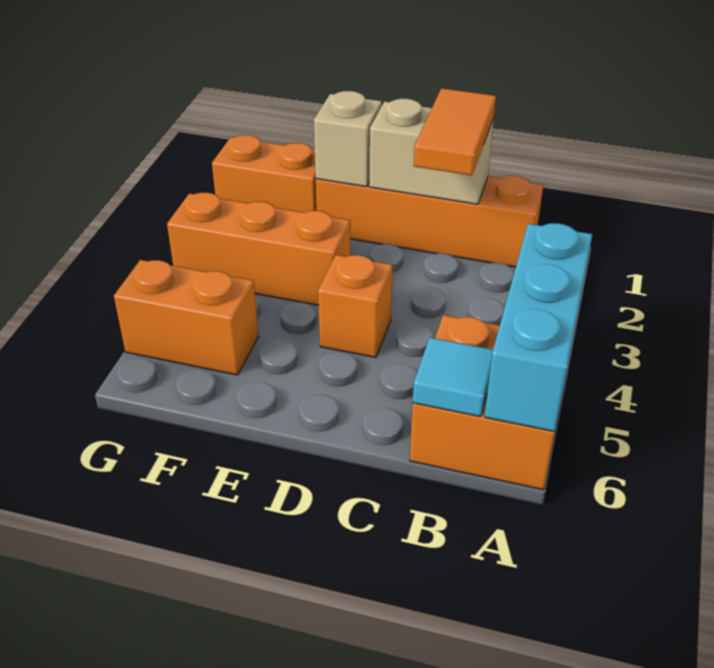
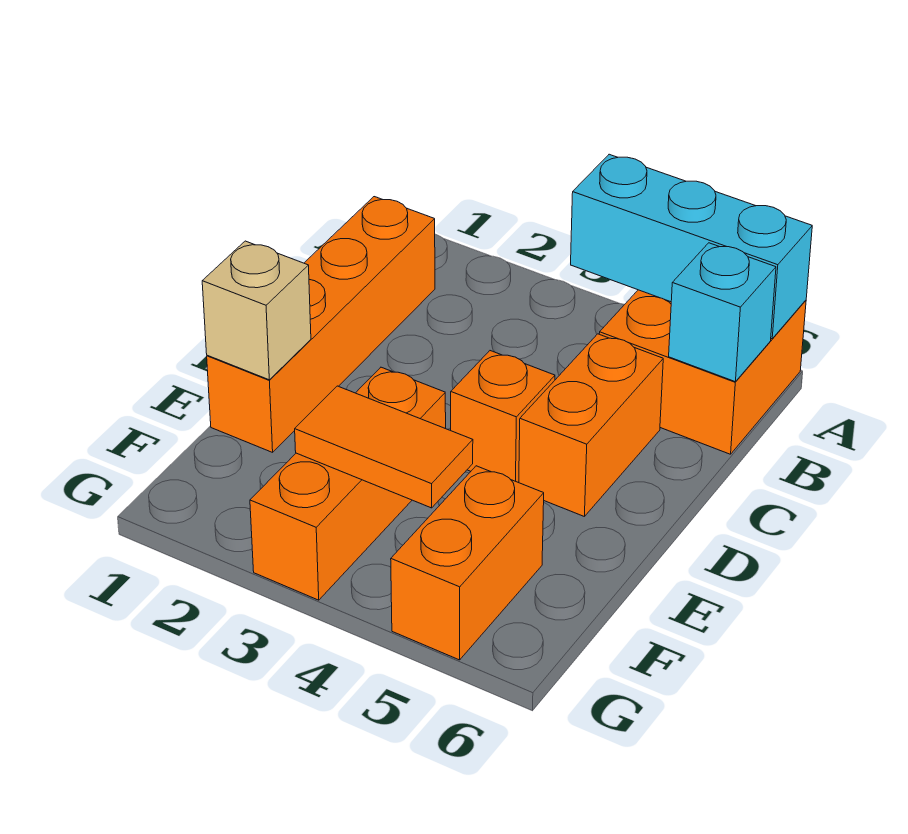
cyan tile B6 level 2 -> cyan brick B6 level 2
tan brick C1:D1 level 2 -> none
orange tile C1:C2 level 3 -> orange tile F3:F4 level 2
orange brick F1:G1 level 1 -> orange brick C5:D5 level 1

